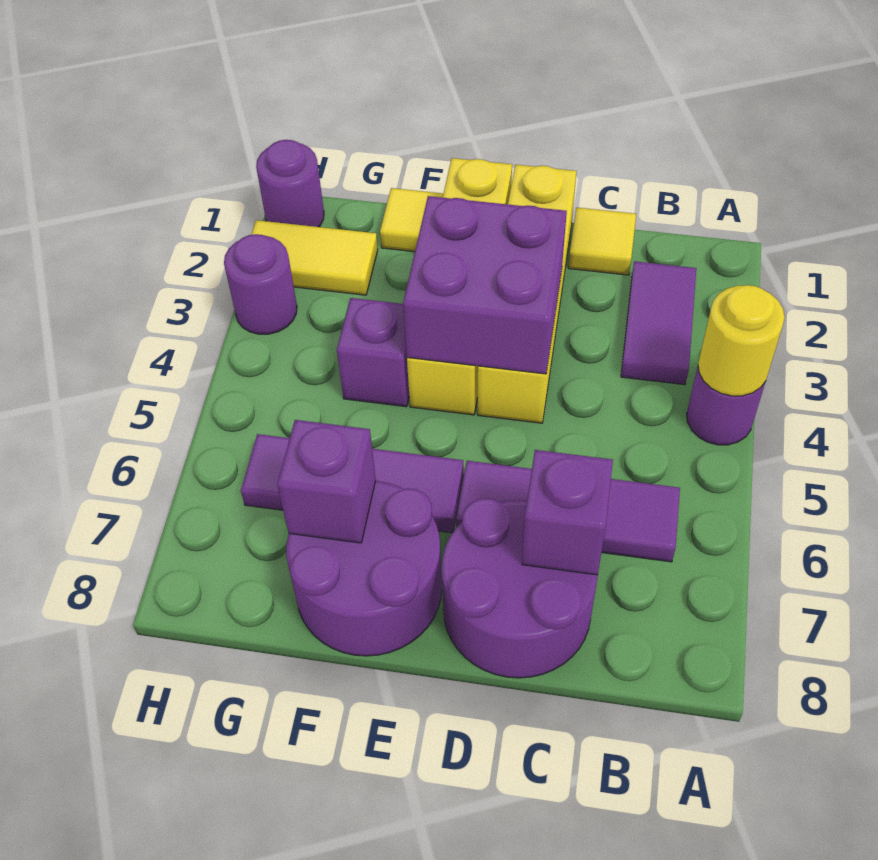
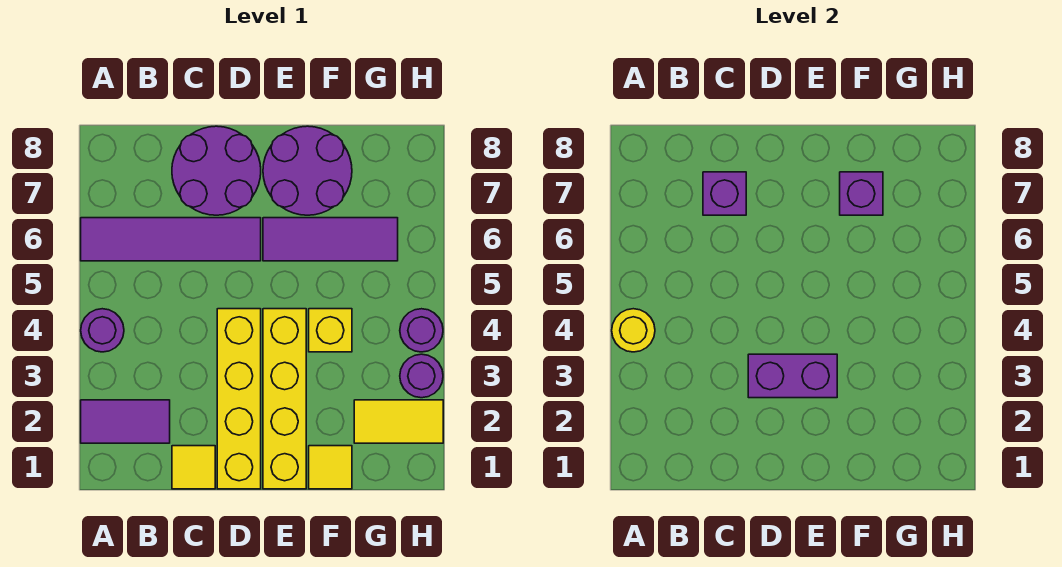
purple tile B2:B3 level 1 -> purple tile A2:B2 level 1
purple tile B6:D6 level 1 -> purple tile A6:D6 level 1
purple brick D3:E4 level 2 -> purple brick D3:E3 level 2
purple brick F4 level 1 -> yellow brick F4 level 1
purple round brick H1 level 1 -> purple round brick H4 level 1

